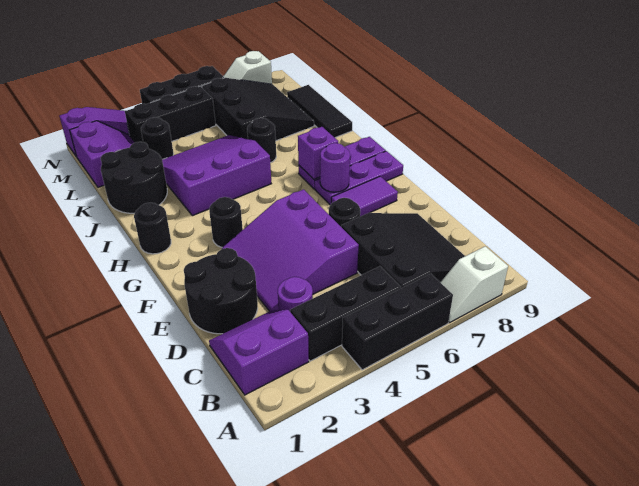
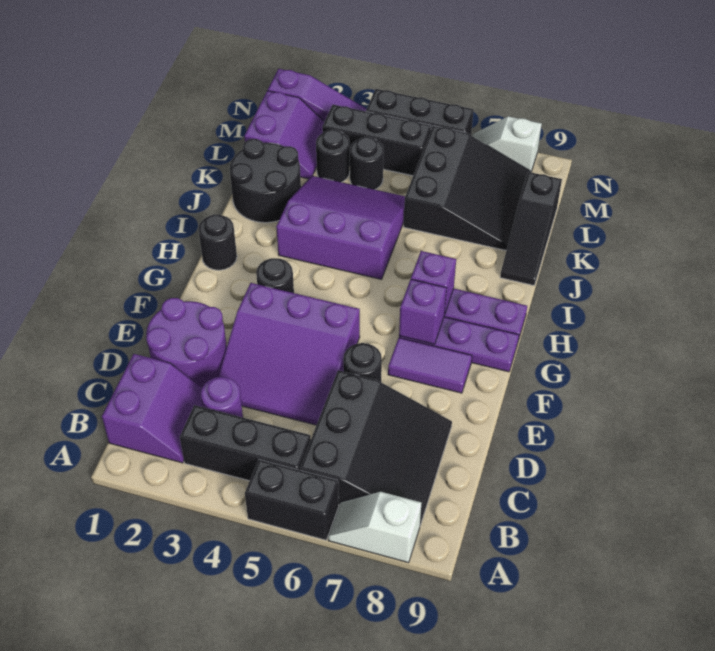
black brick A4:A6 level 1 -> black brick A5:A6 level 1
purple slope B1:C2 level 1 top B -> purple slope B1:C2 level 1 top 1
black round brick D1:E2 level 1 -> purple round brick D1:E2 level 1
purple slope D3:F5 level 1 top 5 -> purple slope D3:F5 level 1 top F
purple round brick G7 level 2 -> purple brick G7 level 2
black round brick J6 level 1 -> black round brick L4 level 1
black tile J9:L9 level 1 -> black slope J9:L9 level 1 top L

